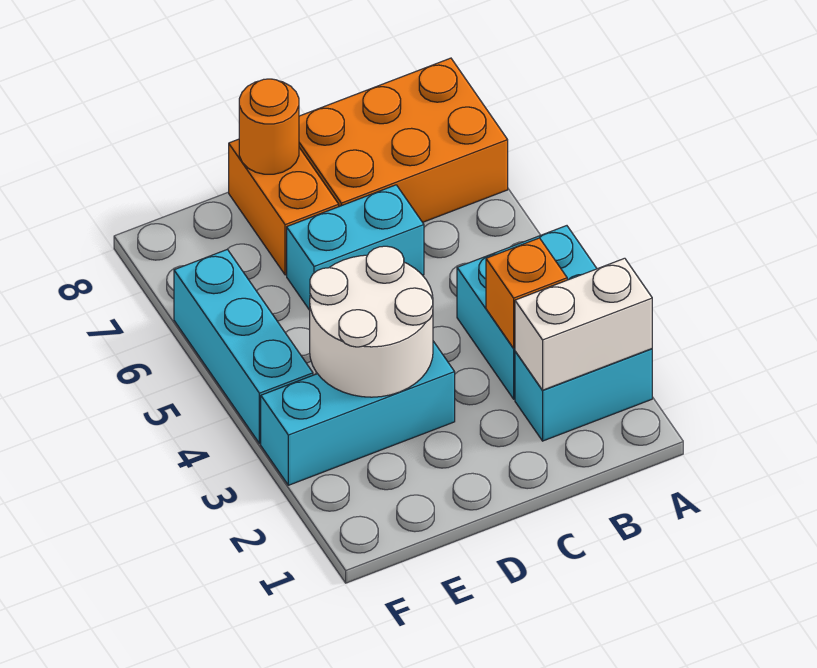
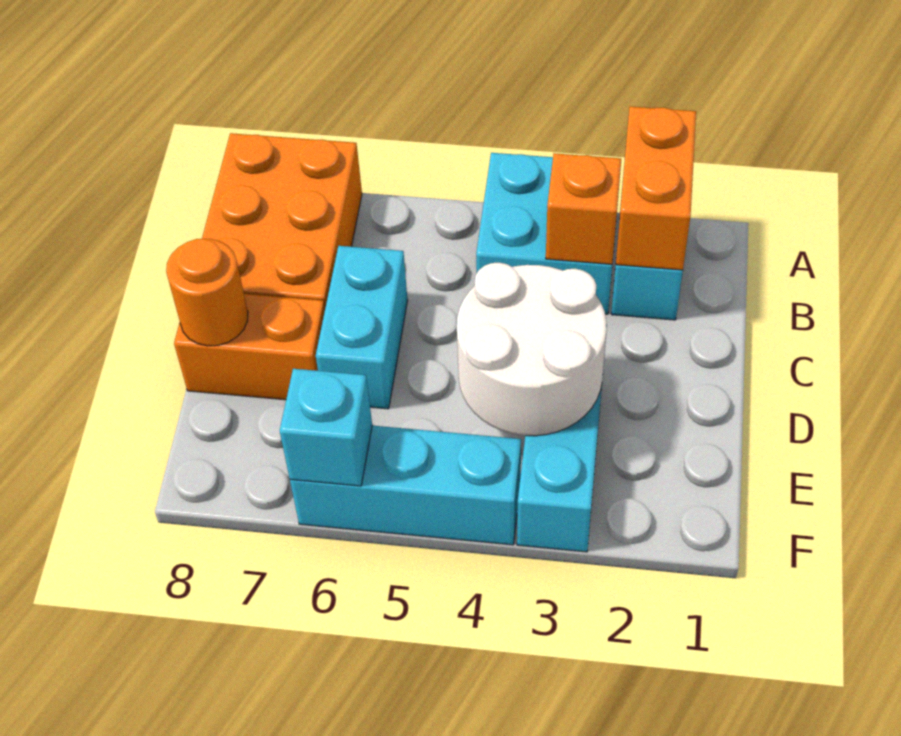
white brick A2:B2 level 2 -> orange brick A2:B2 level 2
none -> cyan brick F6 level 2

